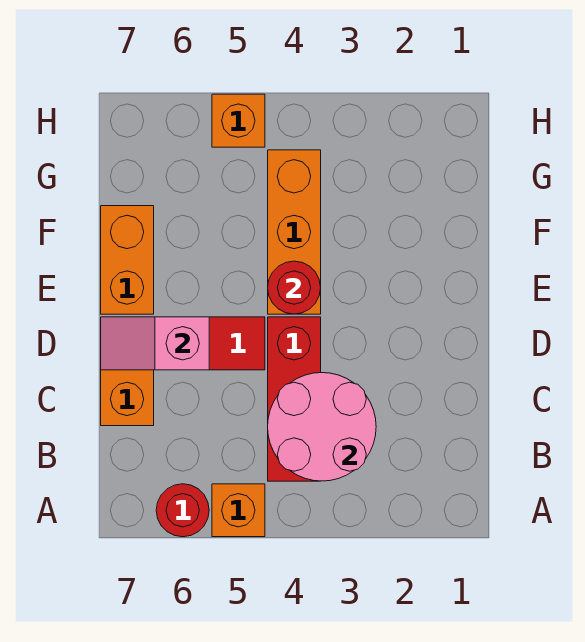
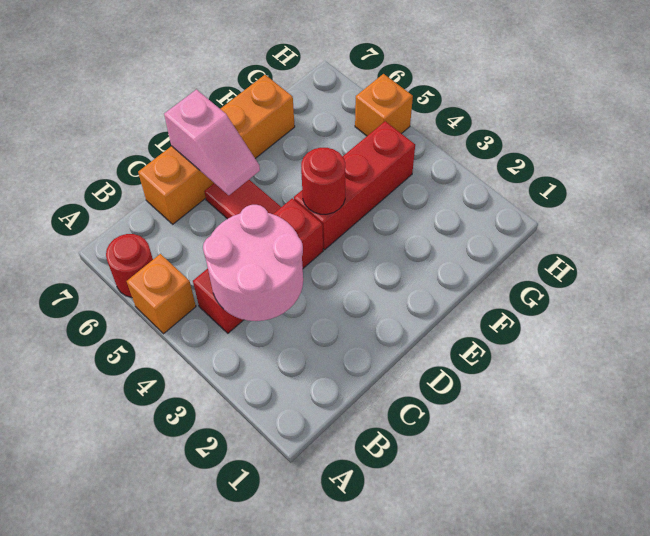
pink slope D6:D7 level 2 top 6 -> pink slope D6:D7 level 2 top 7
orange brick E4:G4 level 1 -> red brick E4:G4 level 1

